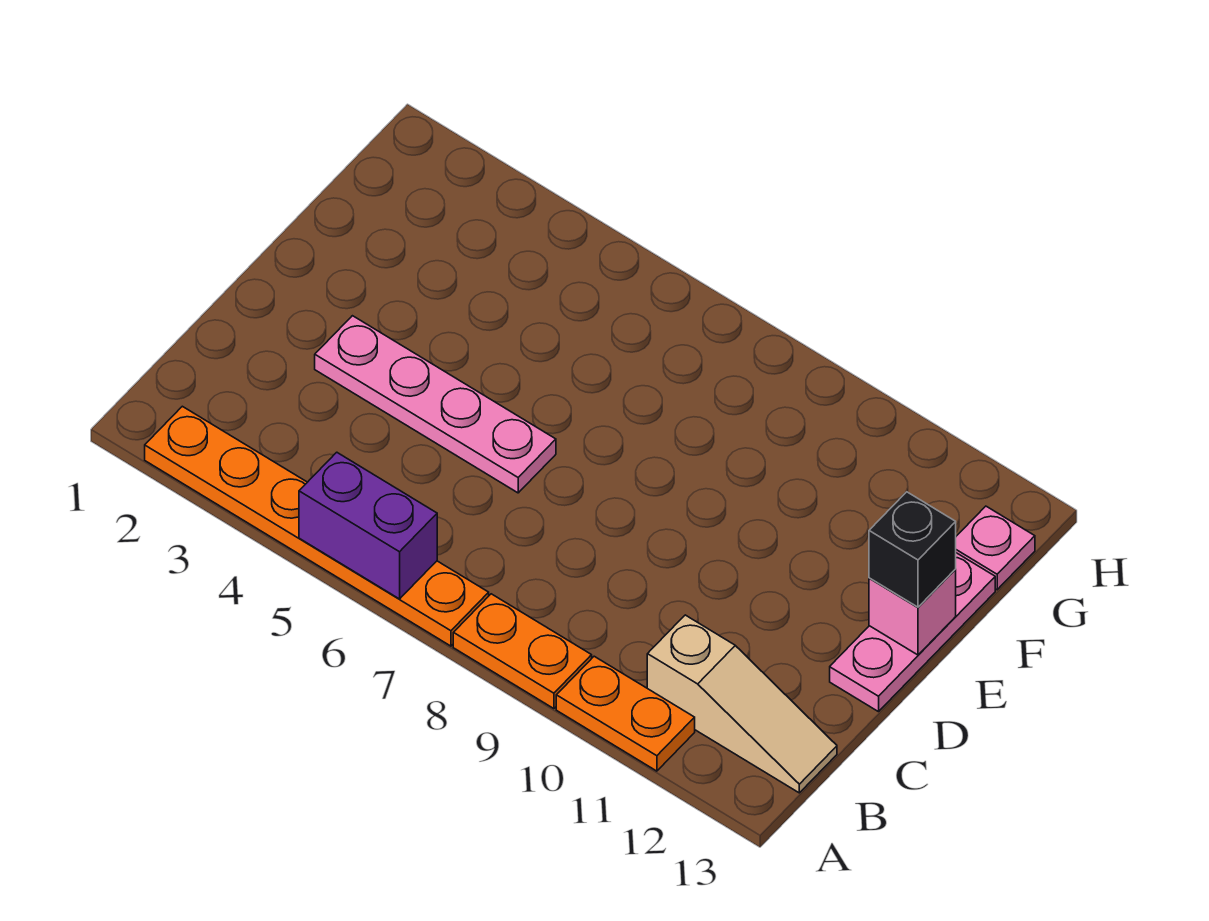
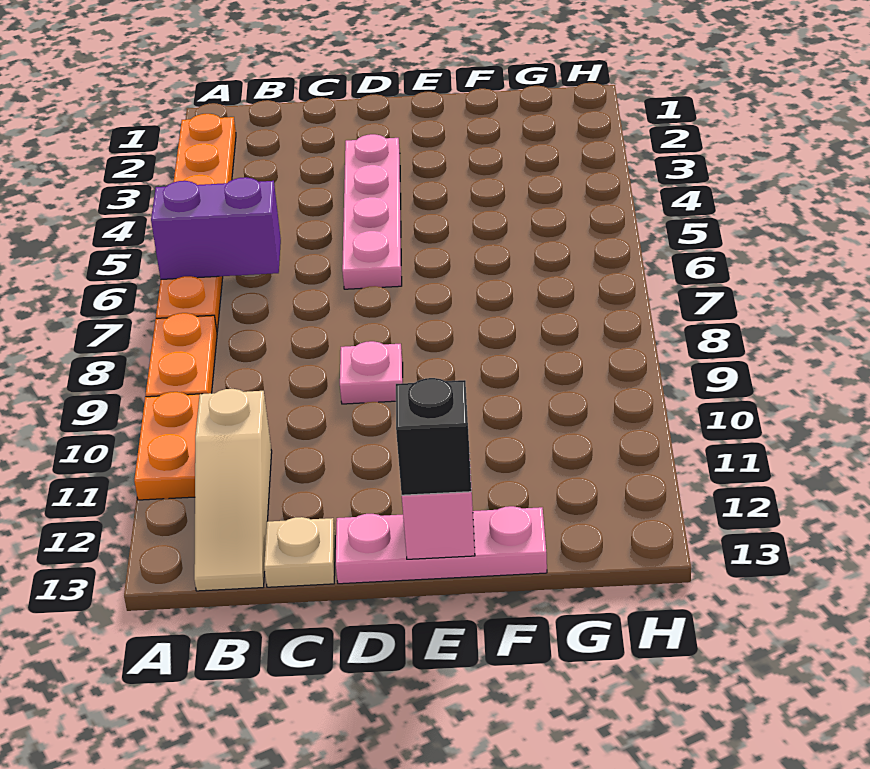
purple brick A5:A6 level 2 -> purple brick A6:B6 level 2
none -> tan plate C13 level 1
pink plate G13 level 1 -> pink plate D9 level 1

